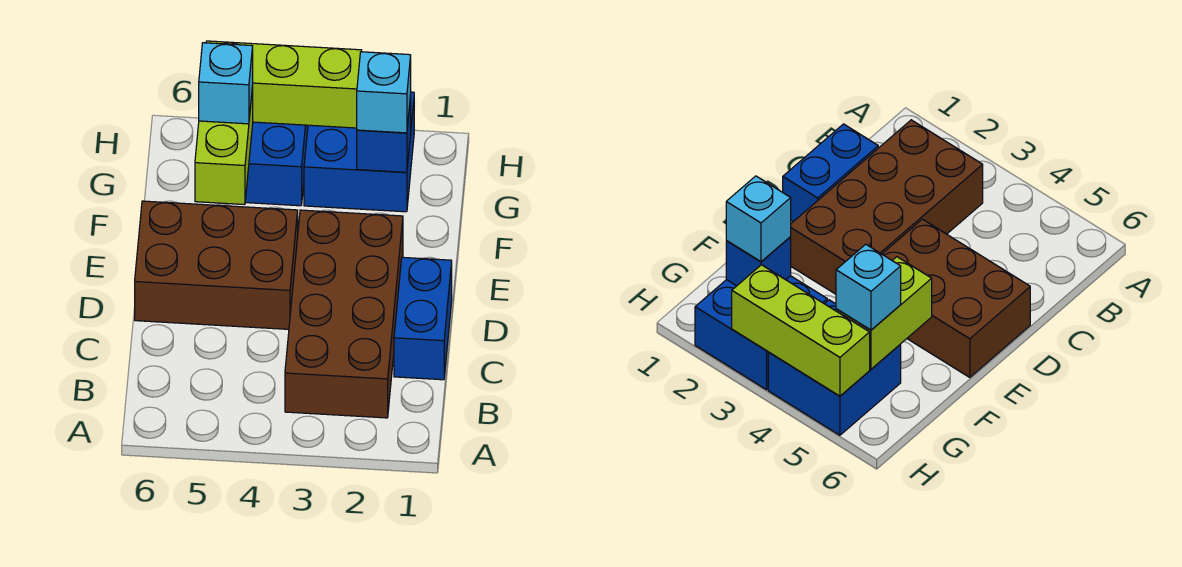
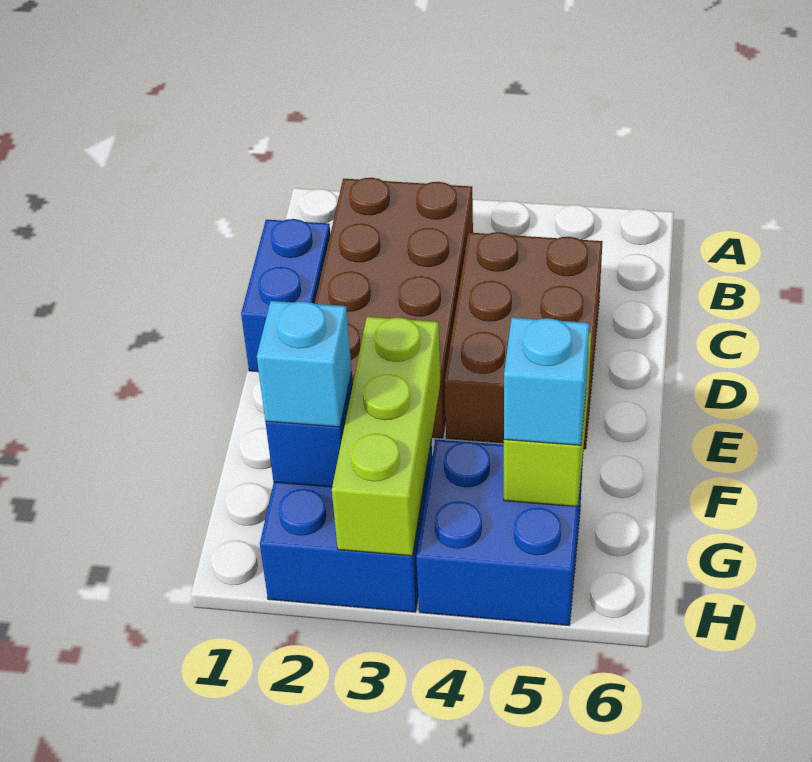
brown brick D4:E6 level 1 -> brown brick C4:E5 level 1
lime brick H3:H5 level 2 -> lime brick F3:H3 level 2

